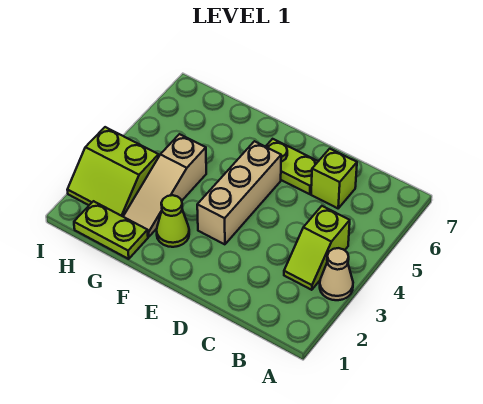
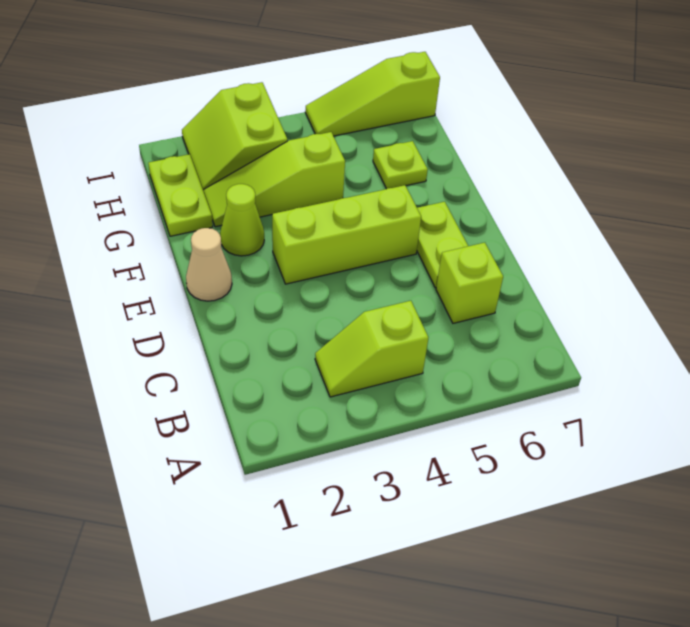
tan cone A3 level 1 -> tan cone E1 level 1
tan brick E3:E5 level 1 -> lime brick E3:E5 level 1
tan slope G2:G4 level 1 top 4 -> lime slope G2:G4 level 1 top 4
none -> lime plate G6 level 1
none -> lime slope I5:I7 level 1 top 7

